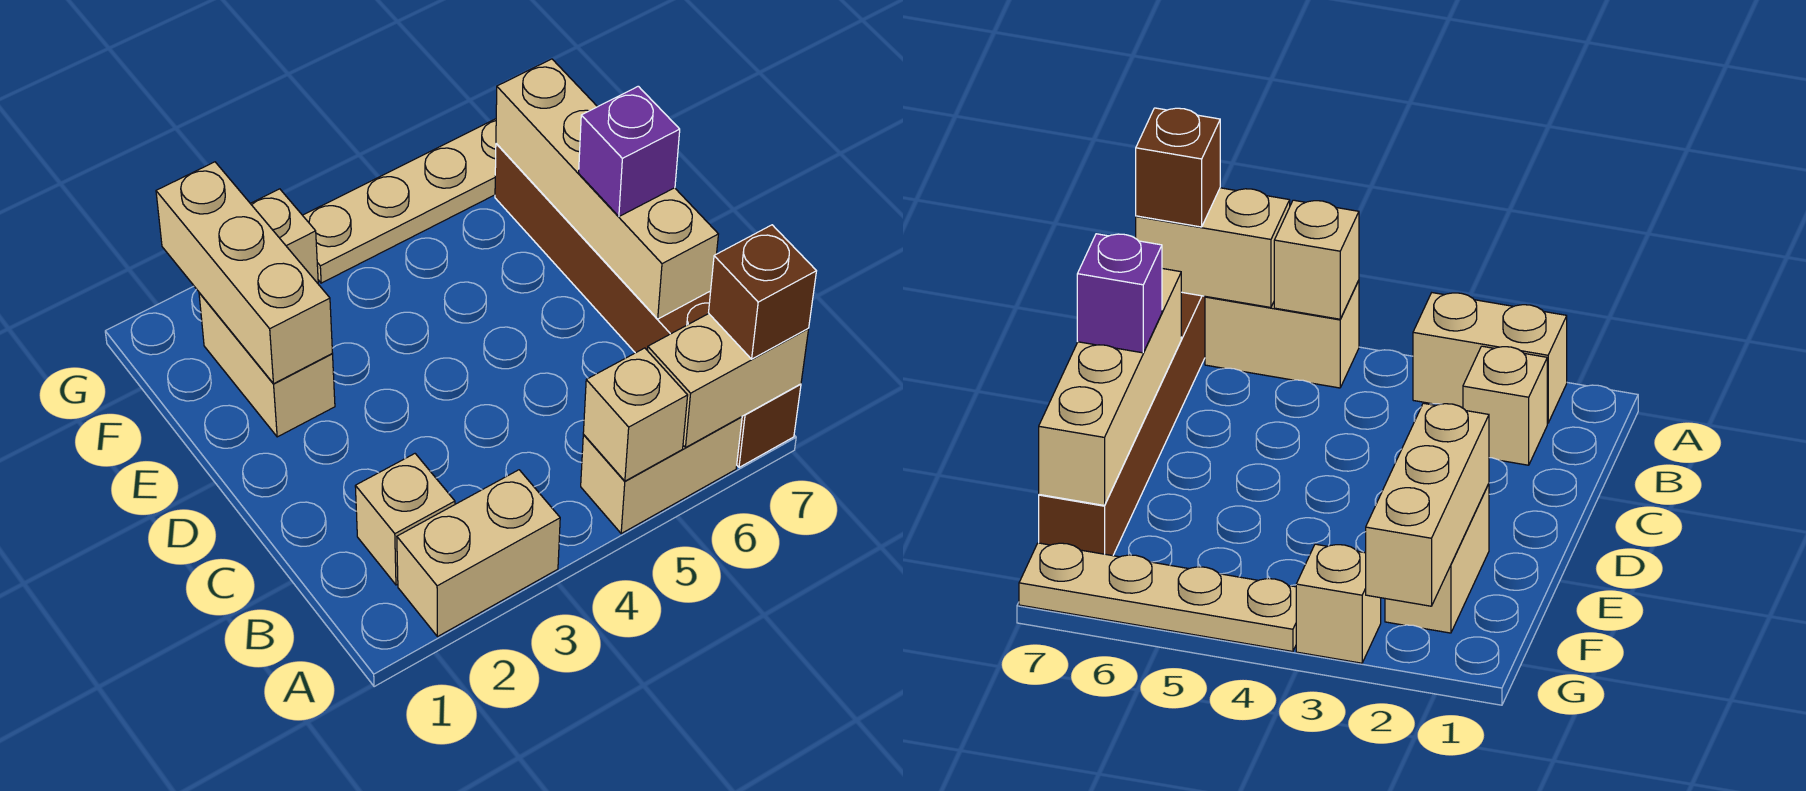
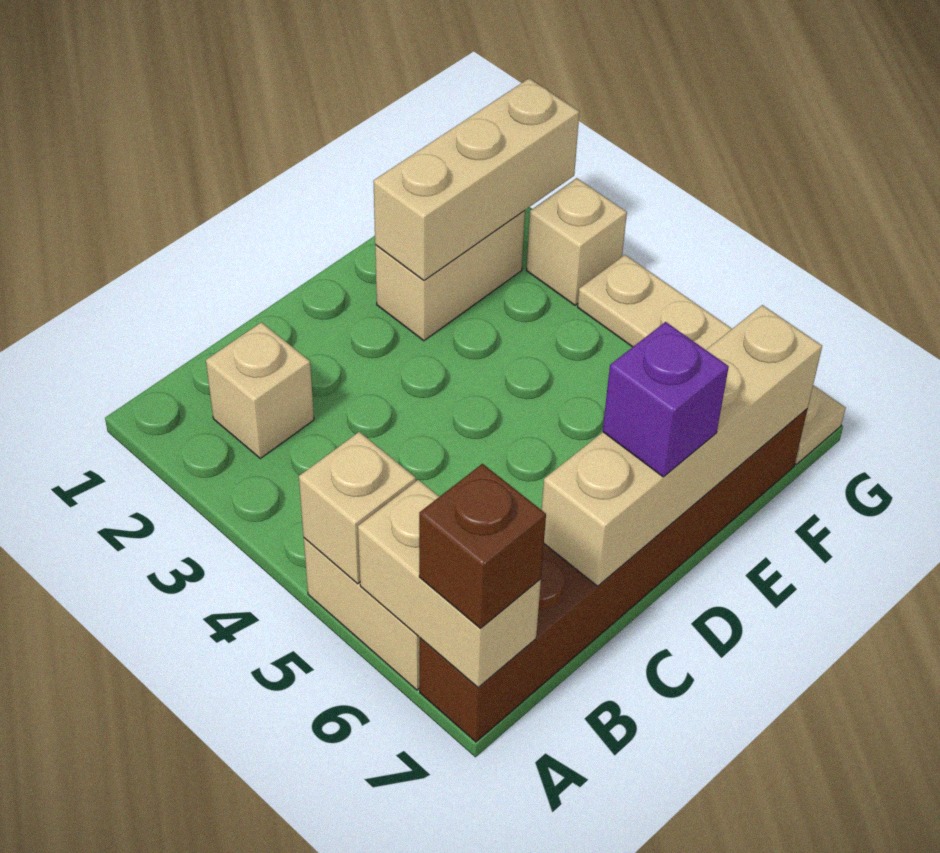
tan brick A2:A3 level 1 -> none

